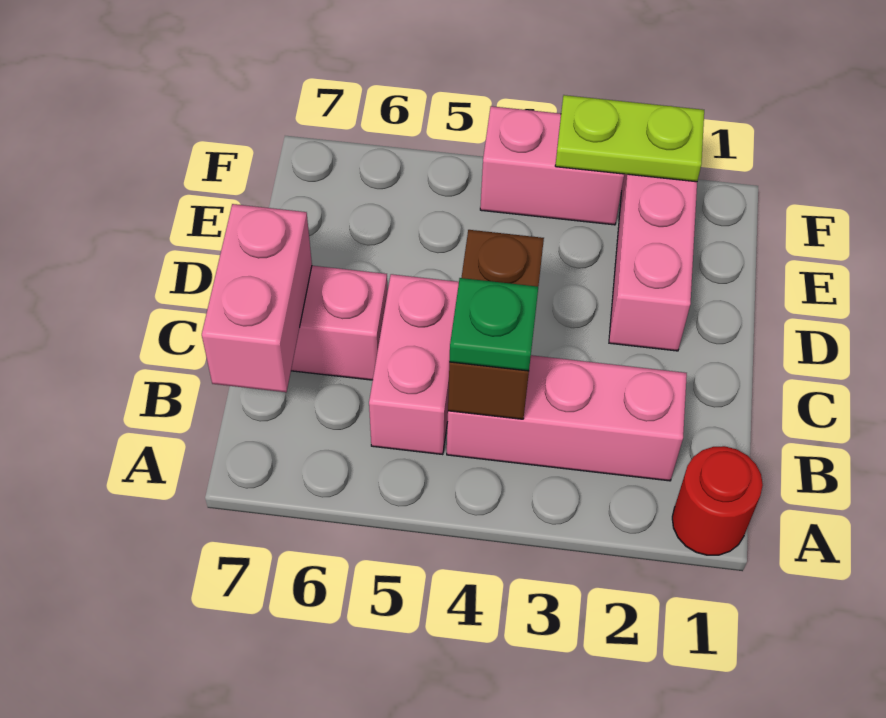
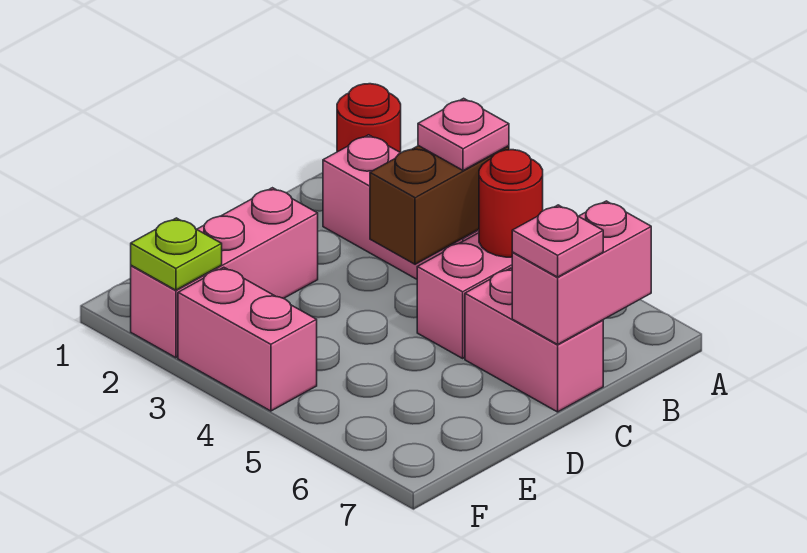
green plate B4 level 3 -> pink plate B4 level 3
none -> red round brick B5 level 2
none -> pink plate C7 level 3
lime plate F2:F3 level 2 -> lime plate F2 level 2

